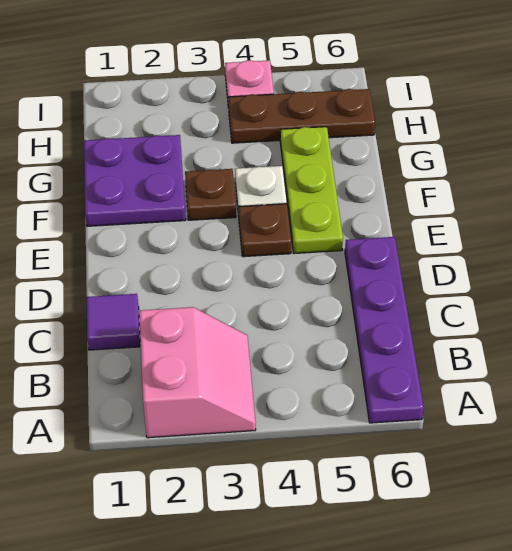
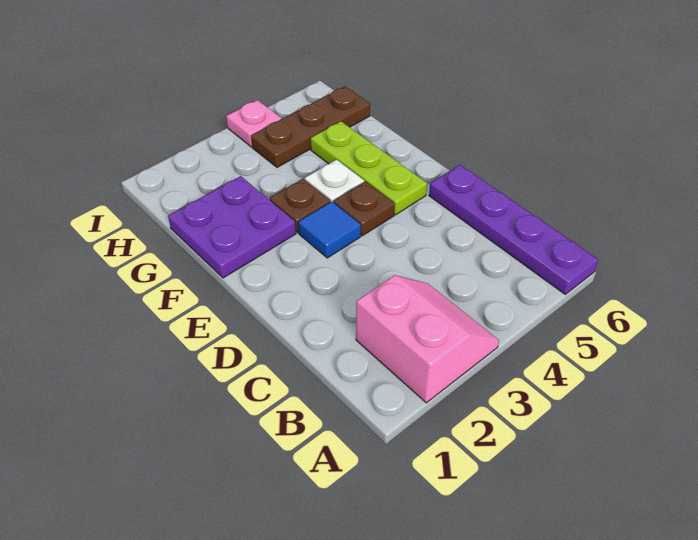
purple tile C1 level 1 -> none
none -> blue tile E3 level 1

